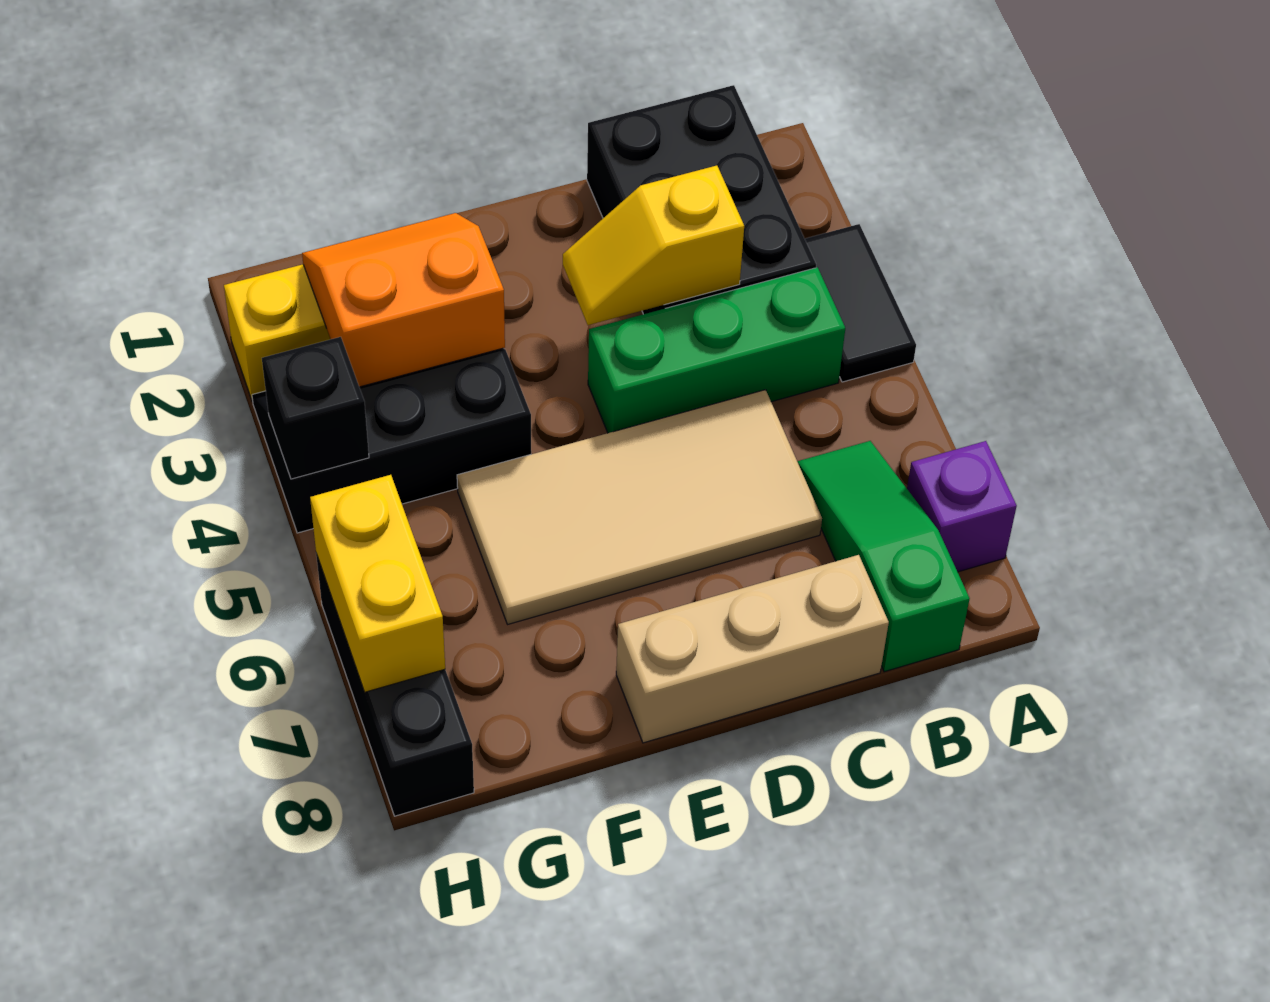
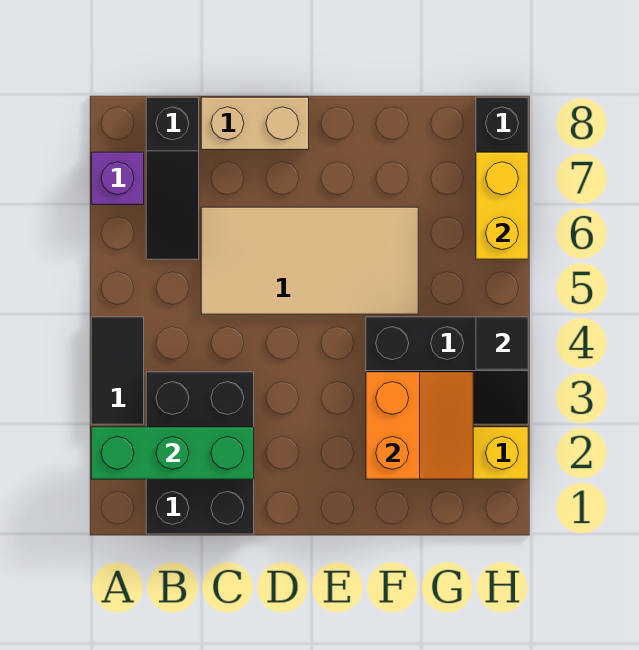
green brick B4:D4 level 1 -> green brick A2:C2 level 2
green slope B6:B8 level 1 top 8 -> black slope B6:B8 level 1 top 8
yellow slope C3:D3 level 2 top C -> none
tan brick C8:E8 level 1 -> tan brick C8:D8 level 1
orange slope F2:G3 level 2 top 3 -> orange slope F2:G3 level 2 top F
black brick H4 level 2 -> black tile H4 level 2

